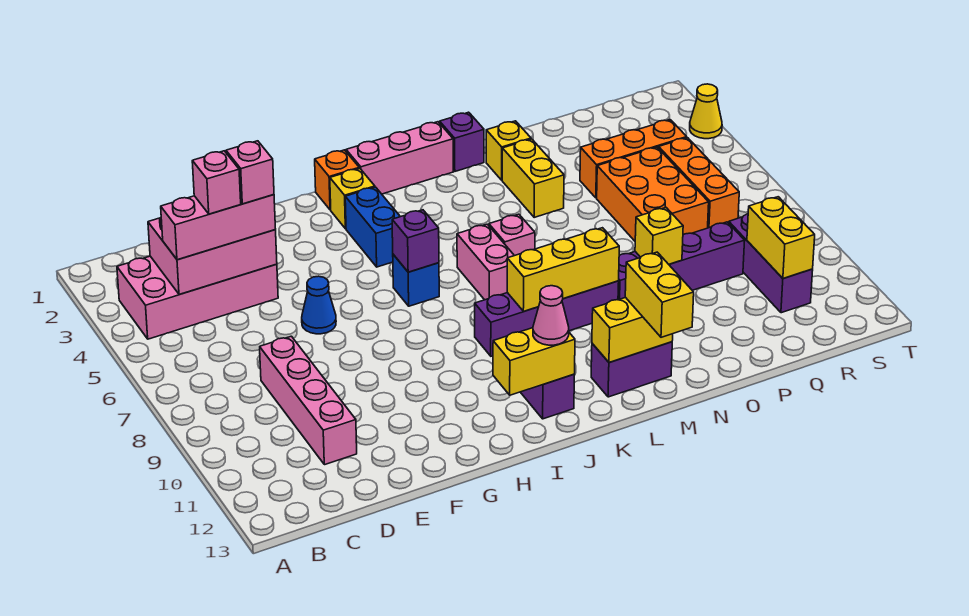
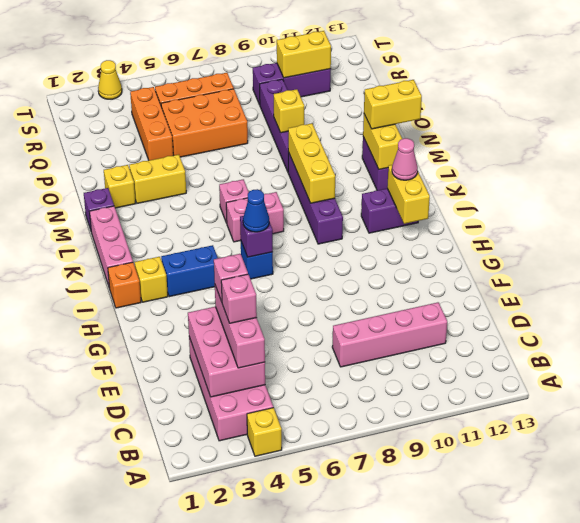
none -> yellow brick A4 level 1
blue cone F6 level 1 -> blue cone I6 level 3

